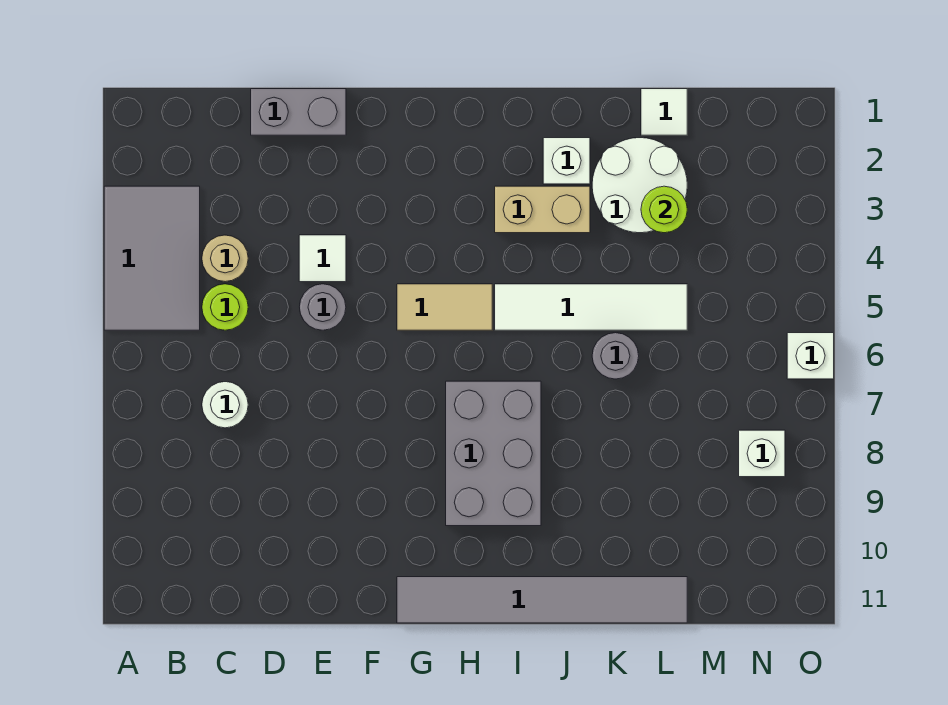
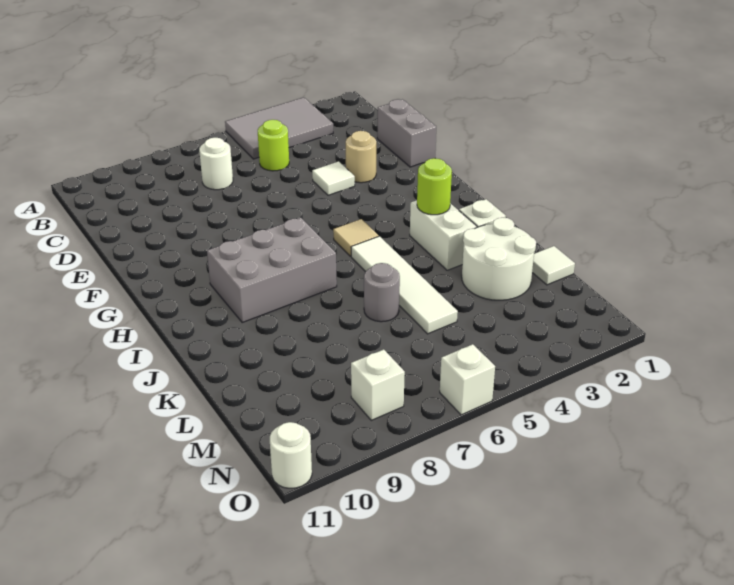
tan round brick C4 level 1 -> tan round brick E3 level 1
grey round brick E5 level 1 -> none
tan tile G5:H5 level 1 -> tan tile H5 level 1
grey tile G11:L11 level 1 -> none
tan brick I3:J3 level 1 -> white brick I3:J3 level 1
lime round brick L3 level 2 -> lime round brick I3 level 2
none -> white round brick O11 level 1

